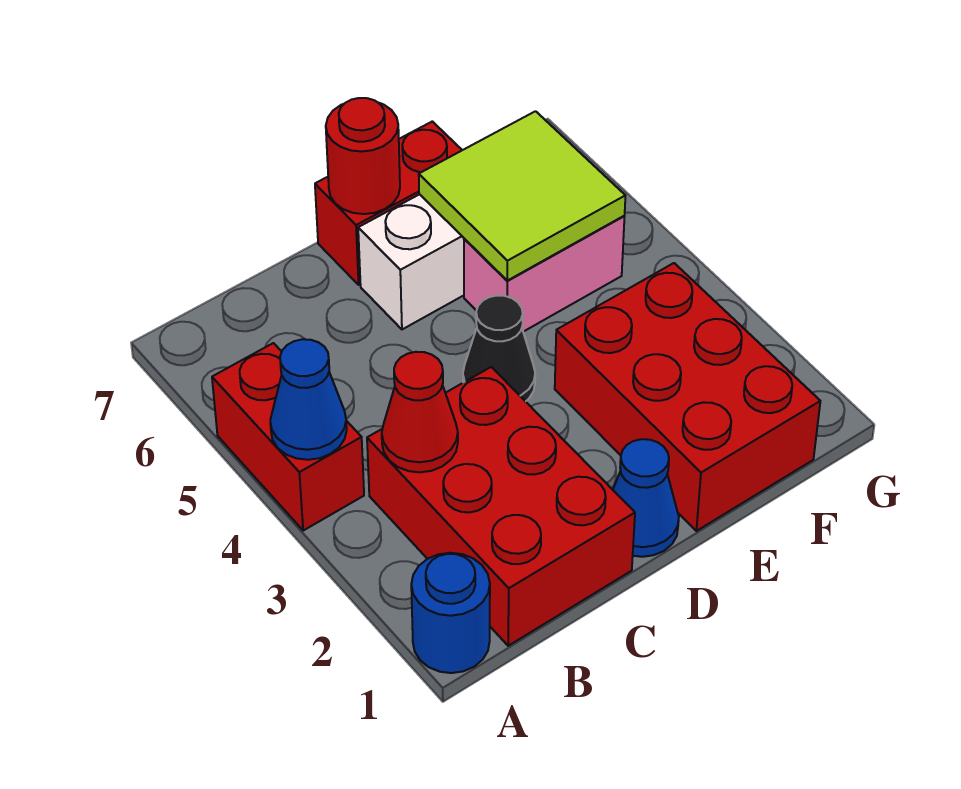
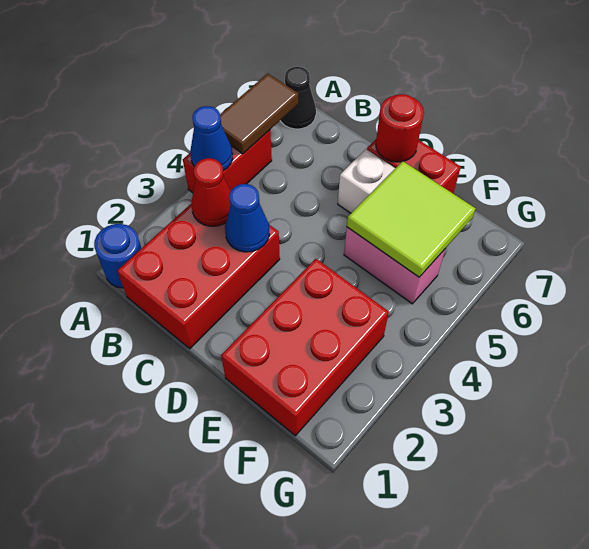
none -> brown tile A5:A6 level 2
blue cone D1 level 1 -> blue cone C3 level 2
black cone D4 level 1 -> black cone A7 level 1

